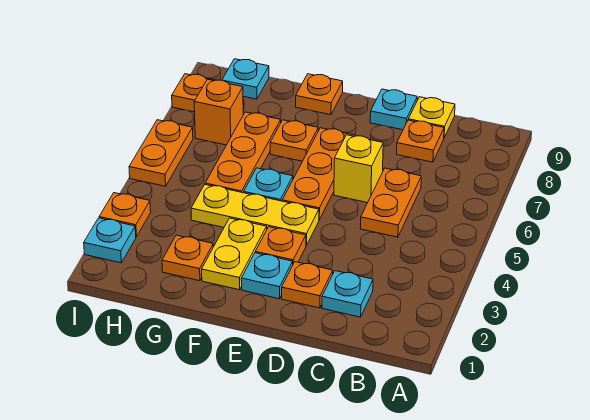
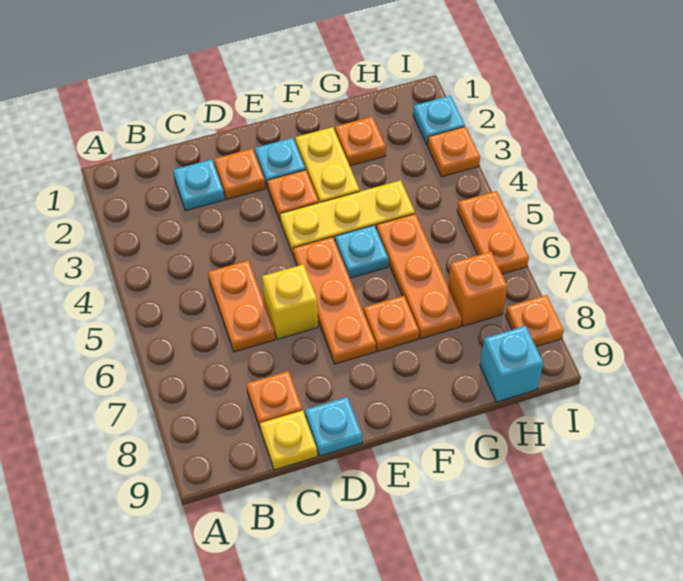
orange plate F9 level 1 -> none
cyan plate H9 level 1 -> cyan brick H9 level 1

